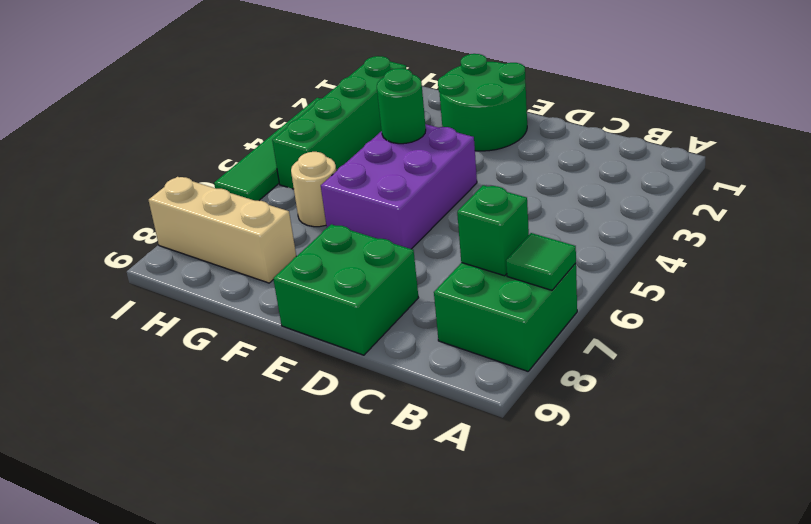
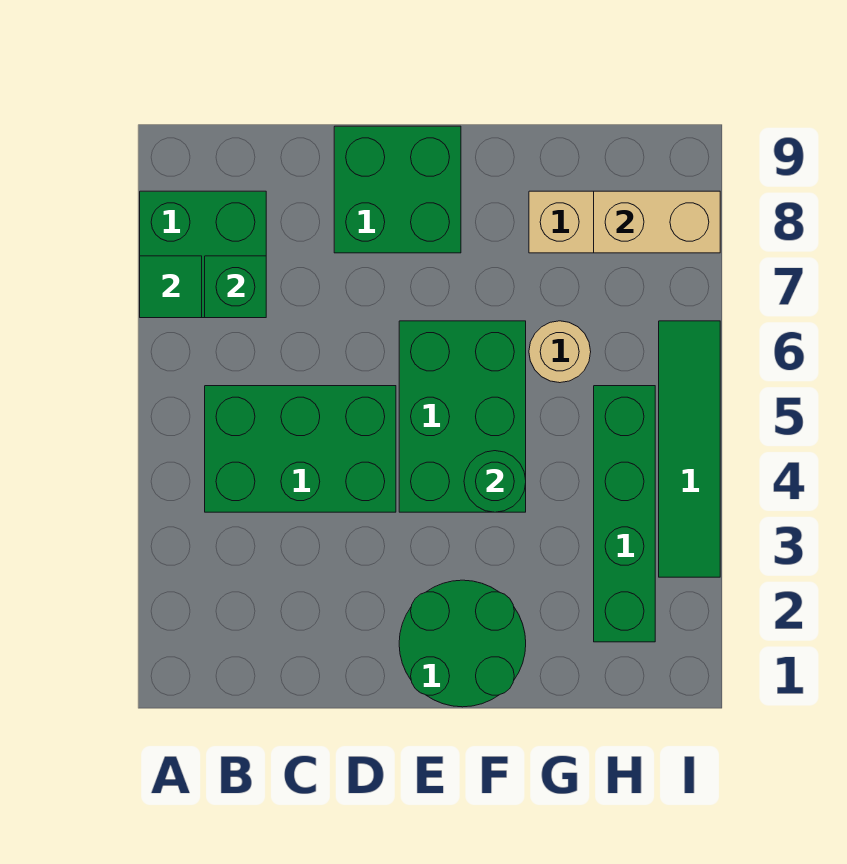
none -> green brick B4:D5 level 1
purple brick E4:F6 level 1 -> green brick E4:F6 level 1
none -> tan brick H8:I8 level 2

